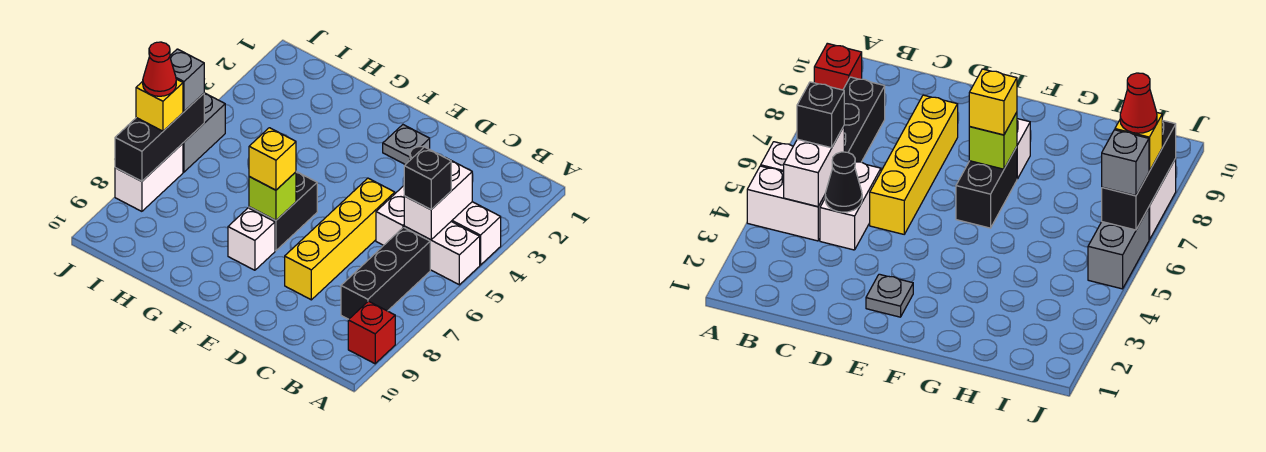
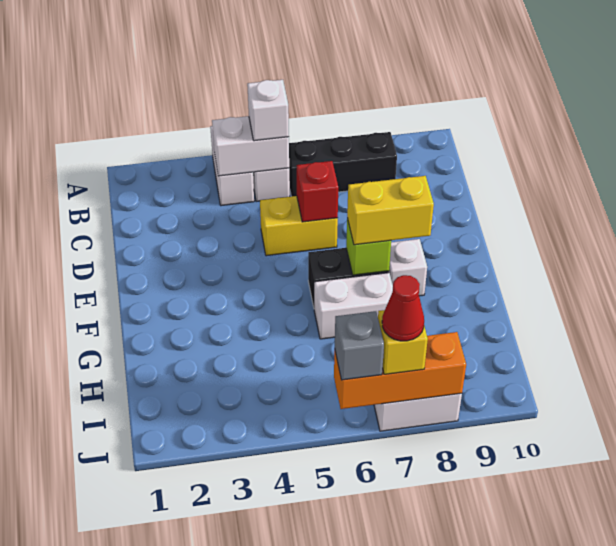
red brick A9 level 1 -> red brick D6 level 2
black brick B5 level 3 -> white brick B5 level 3
white brick C4:C5 level 1 -> white brick G6:G7 level 1
black cone C4 level 2 -> none
yellow brick D5:D8 level 1 -> yellow brick D5:D6 level 1
grey plate E2 level 1 -> none
yellow brick F7 level 3 -> yellow brick F7:F8 level 3
grey brick J5:J6 level 1 -> none
black brick J6:J8 level 2 -> orange brick J6:J8 level 2

